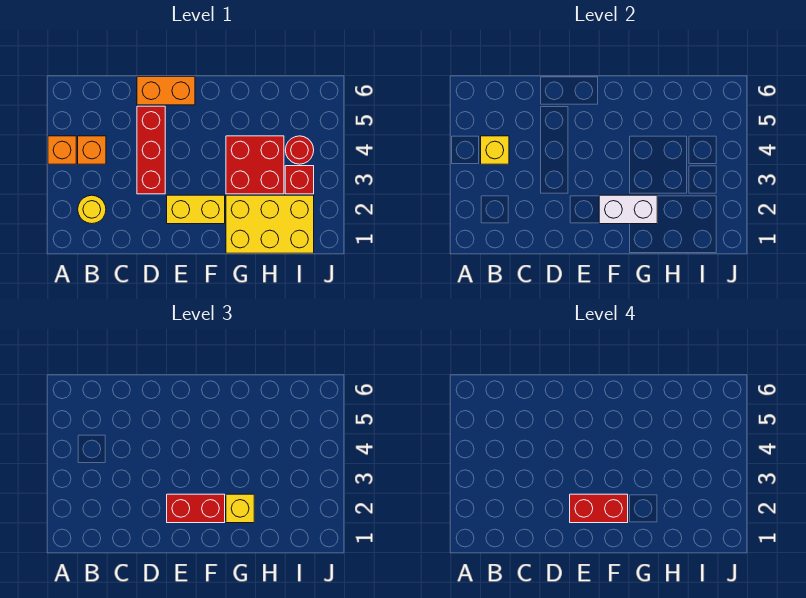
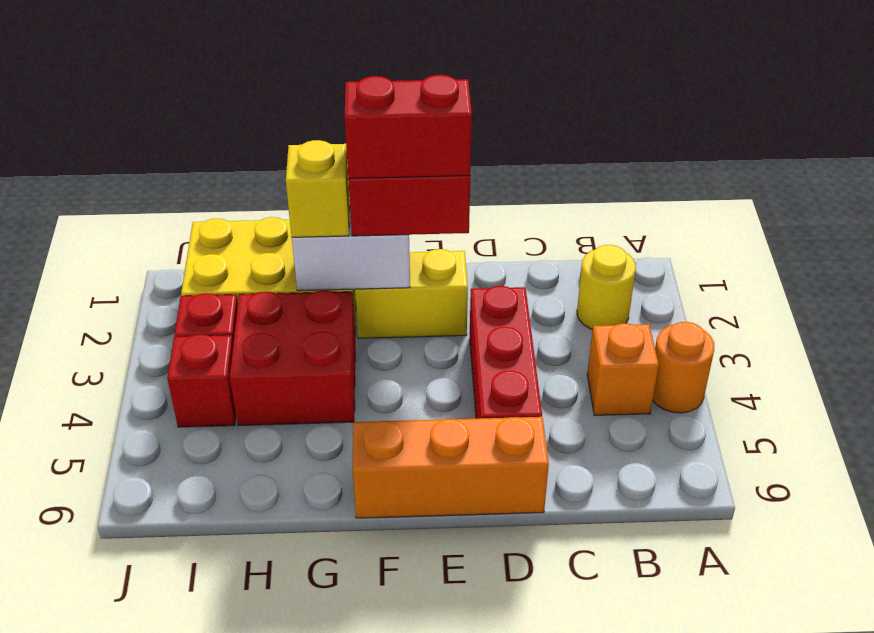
orange brick A4 level 1 -> orange round brick A4 level 1
yellow brick B4 level 2 -> none
orange brick D6:E6 level 1 -> orange brick D6:F6 level 1
red round brick I4 level 1 -> red brick I4 level 1

